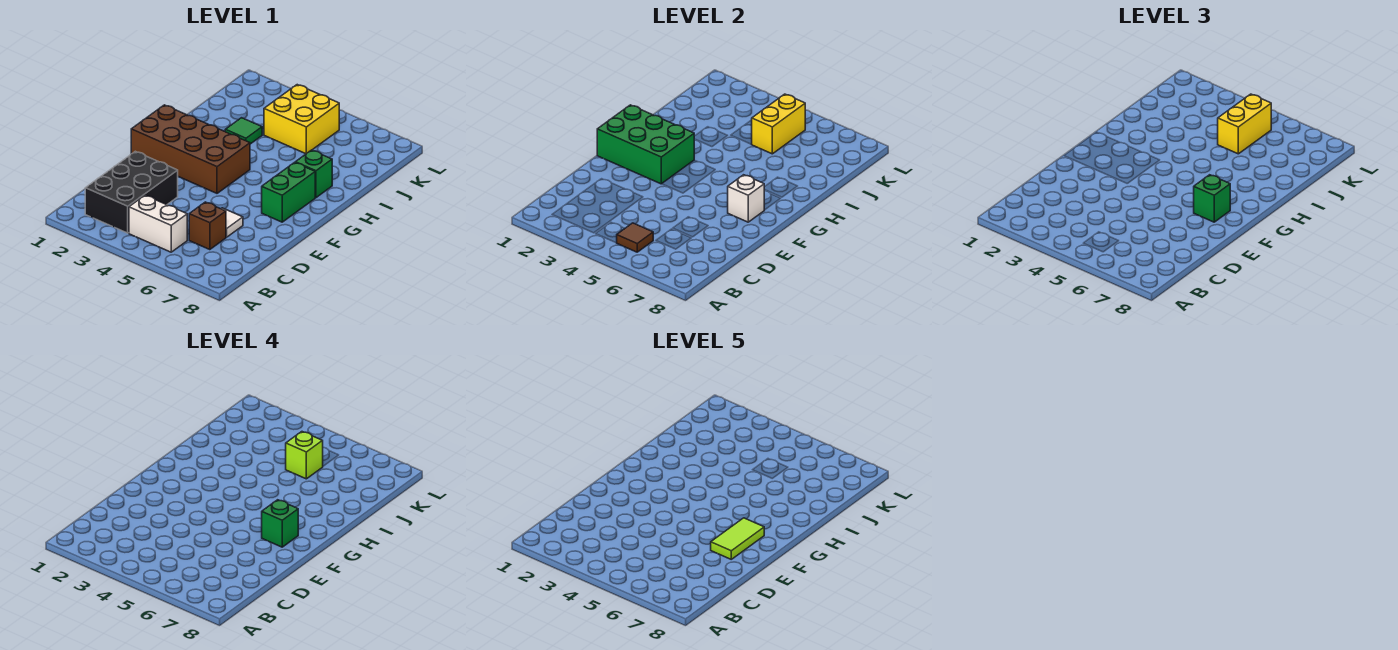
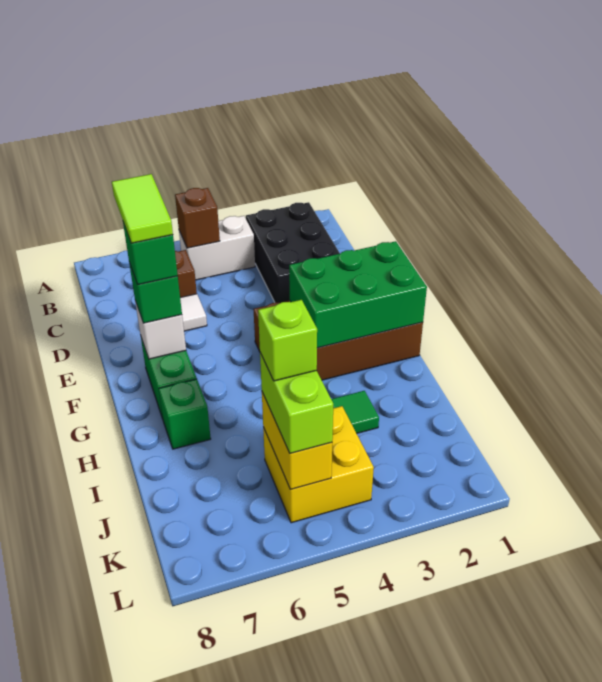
brown tile B5 level 2 -> brown brick B5 level 2
yellow brick J5:K5 level 3 -> lime brick J5:K5 level 3

